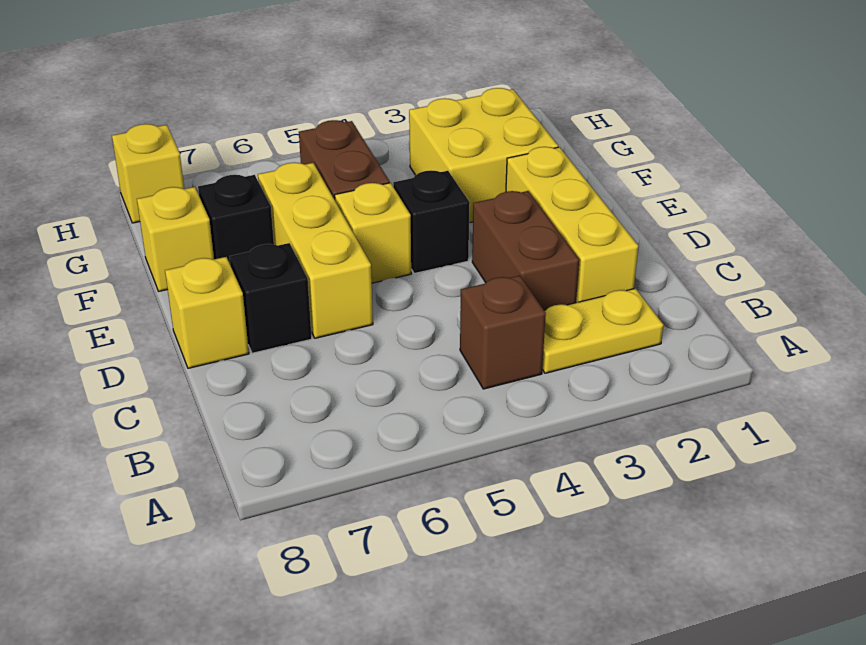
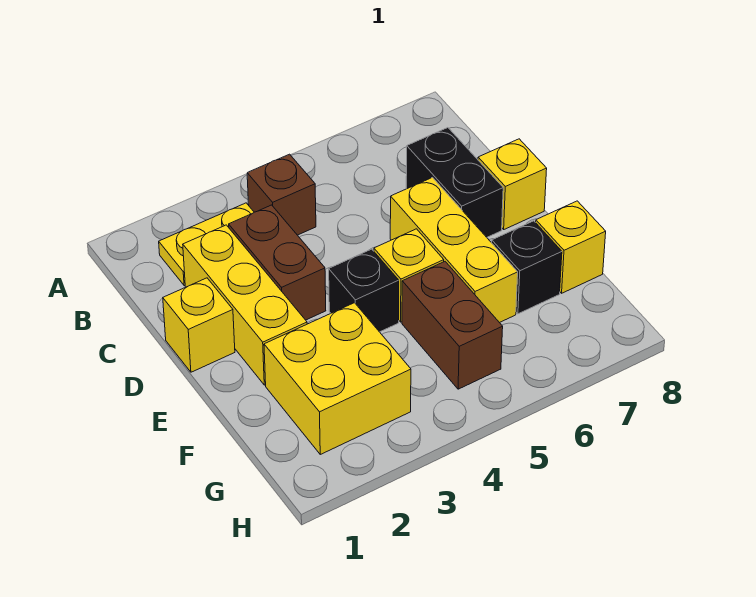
black brick D7 level 1 -> black brick C7:D7 level 1
yellow brick H8 level 1 -> yellow brick D1 level 1

